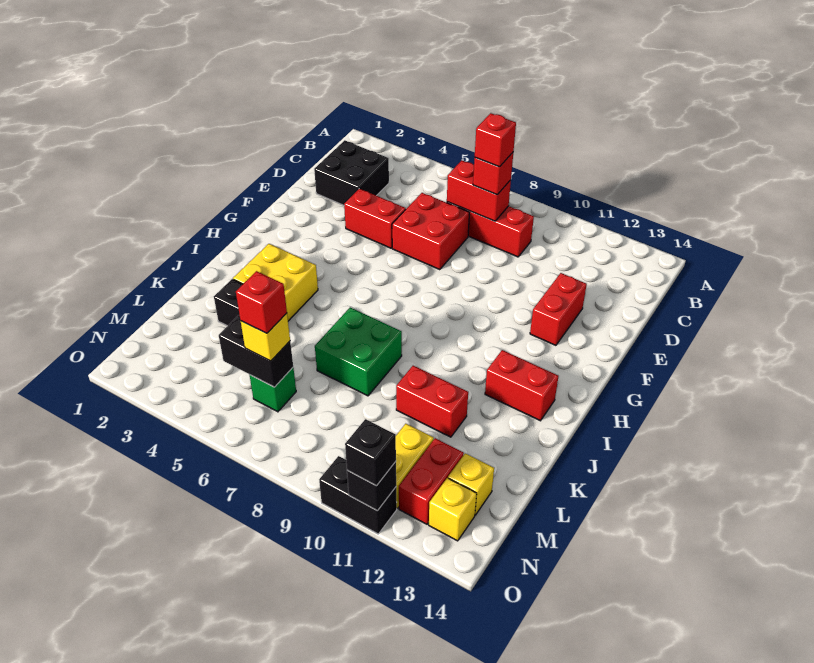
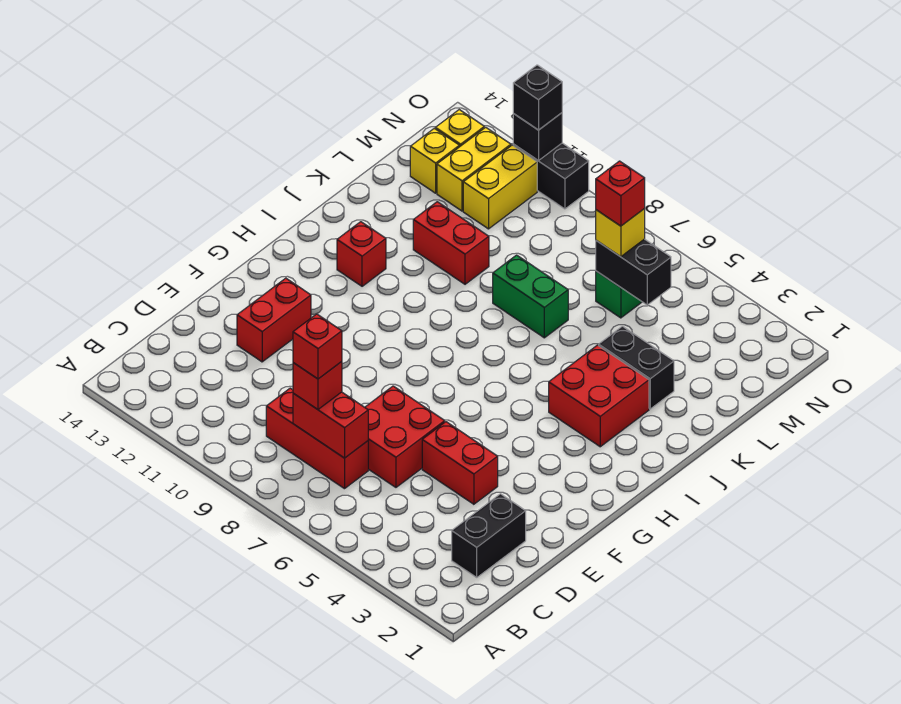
black brick C2:D3 level 1 -> black brick C2:D2 level 1
yellow brick I3:J4 level 1 -> red brick I3:J4 level 1
red brick I12:I13 level 1 -> red brick I12 level 1
green brick J7:K8 level 1 -> green brick K7:K8 level 1
red brick M12:N12 level 1 -> yellow brick M12:N12 level 1

